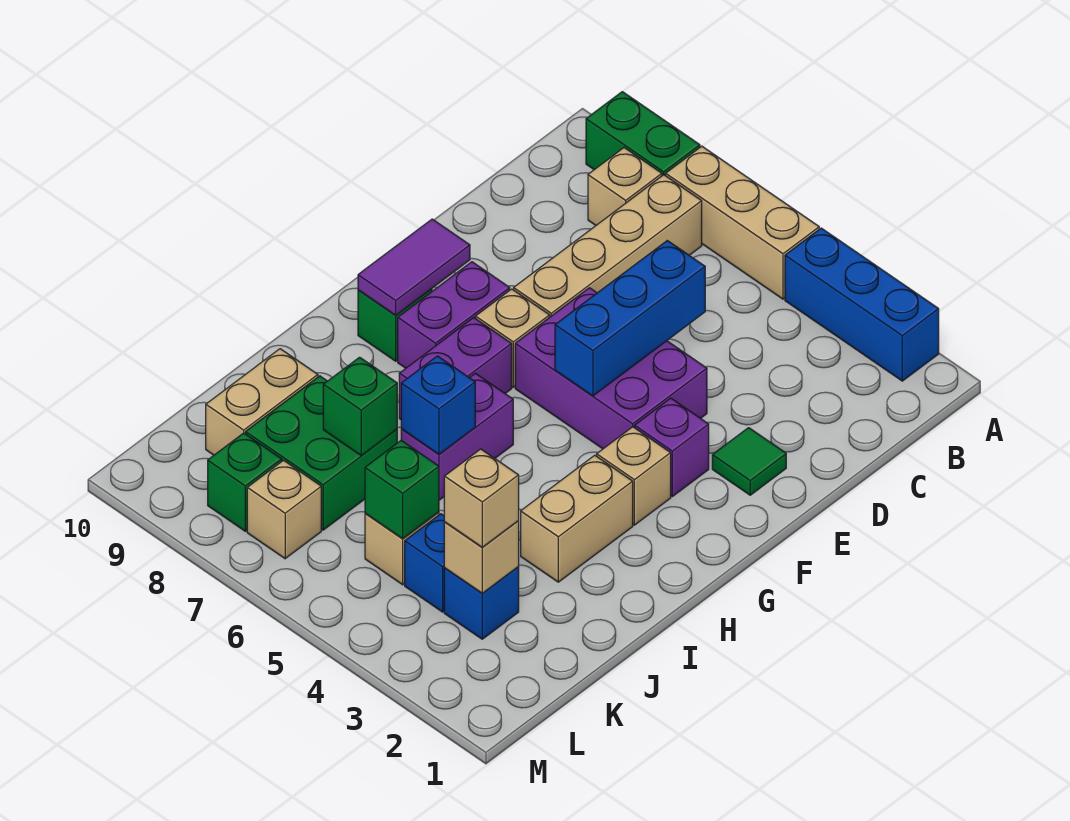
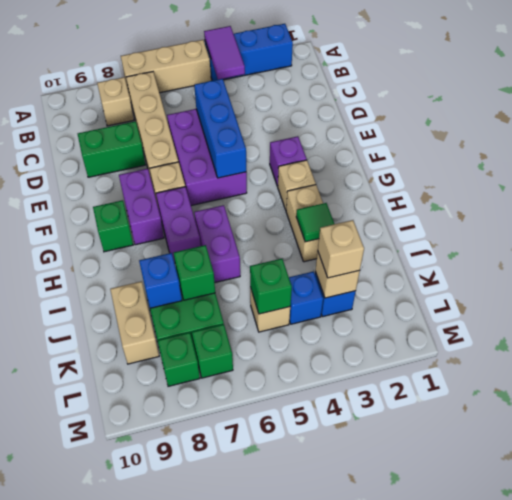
green brick A8:A9 level 1 -> green brick D8:D9 level 1
green tile E2 level 1 -> green tile I3 level 2
purple brick E4:F6 level 1 -> purple brick D5:F6 level 1
purple tile F9:G9 level 2 -> purple tile A4:B4 level 2
blue brick I6 level 2 -> blue brick J8 level 2
tan brick L7 level 1 -> green brick L7 level 1

